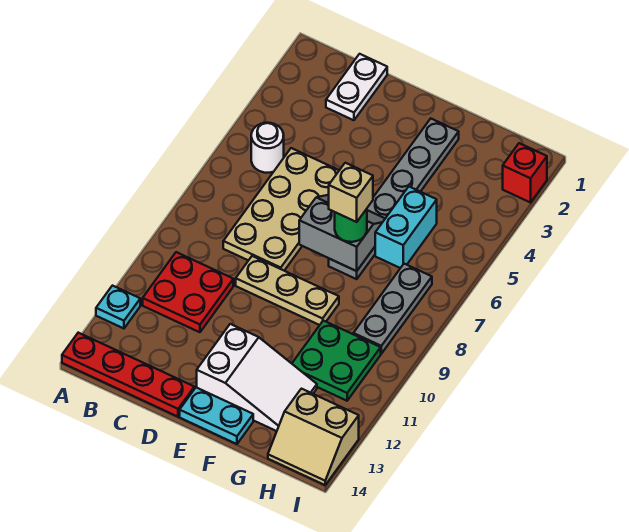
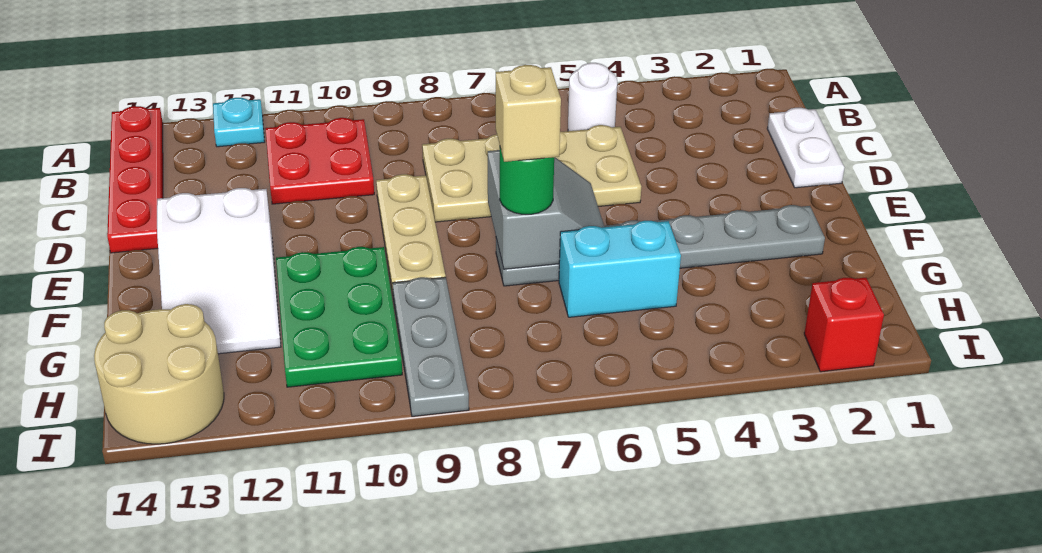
white plate C1:C2 level 1 -> white plate C1:D1 level 1
cyan plate E14:F14 level 1 -> none
green plate G10:H11 level 1 -> green plate F10:H11 level 1
grey plate H7:H9 level 1 -> grey plate G9:I9 level 1
tan slope H13:I14 level 1 top 13 -> tan round brick H13:I14 level 1

